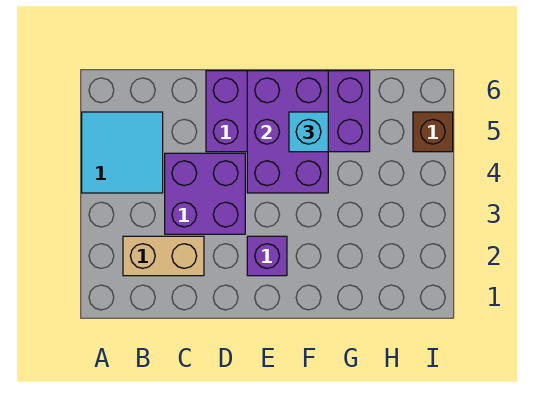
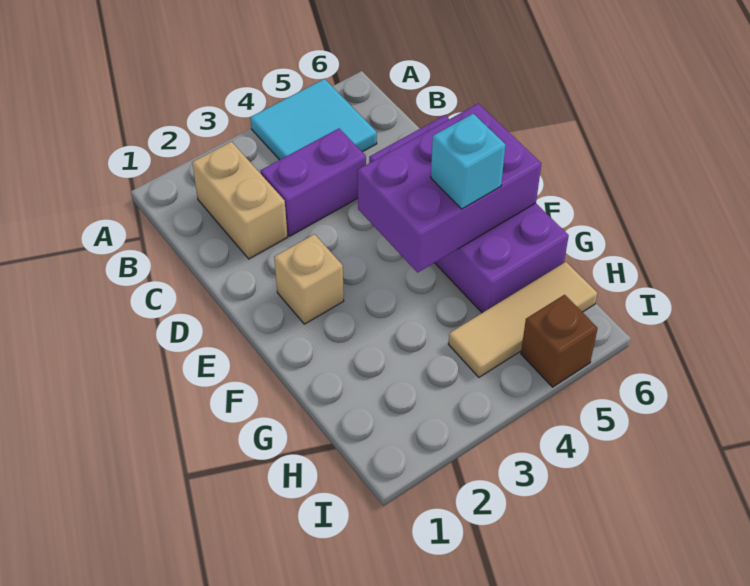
purple brick C3:D4 level 1 -> purple brick C3:C4 level 1
purple brick E2 level 1 -> tan brick E2 level 1
none -> tan tile H4:H6 level 1

